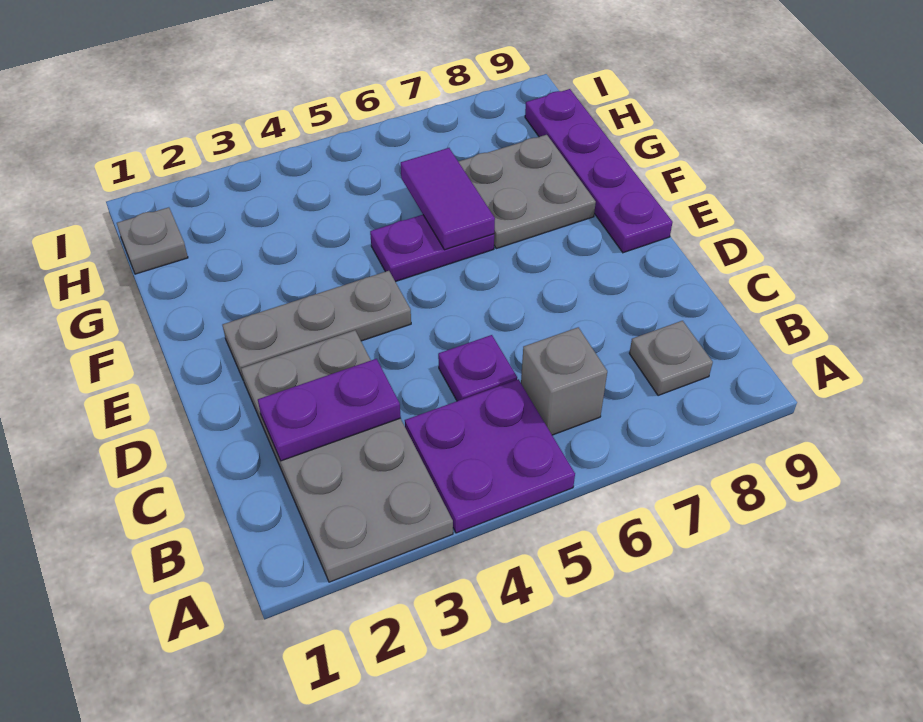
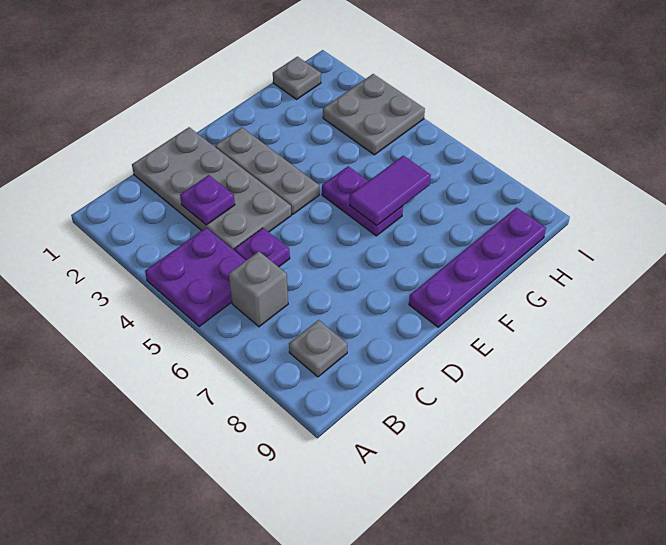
grey plate A2:D3 level 1 -> grey plate C1:D4 level 1
purple plate C2:C3 level 2 -> purple plate C3 level 2
grey plate F7:G8 level 1 -> grey plate H3:I4 level 1

